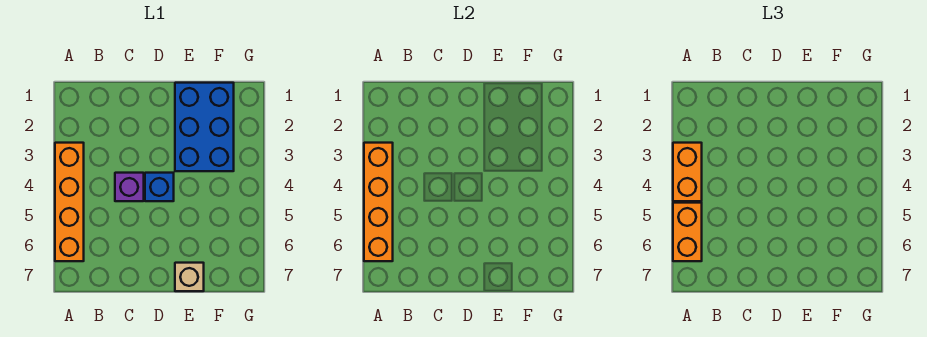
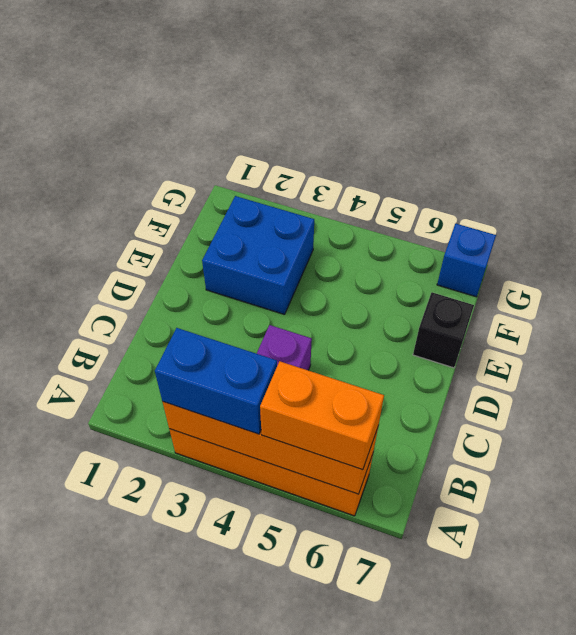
orange brick A3:A4 level 3 -> blue brick A3:A4 level 3
blue brick D4 level 1 -> blue brick G7 level 1
blue brick E1:F3 level 1 -> blue brick E2:F3 level 1
tan brick E7 level 1 -> black brick E7 level 1

